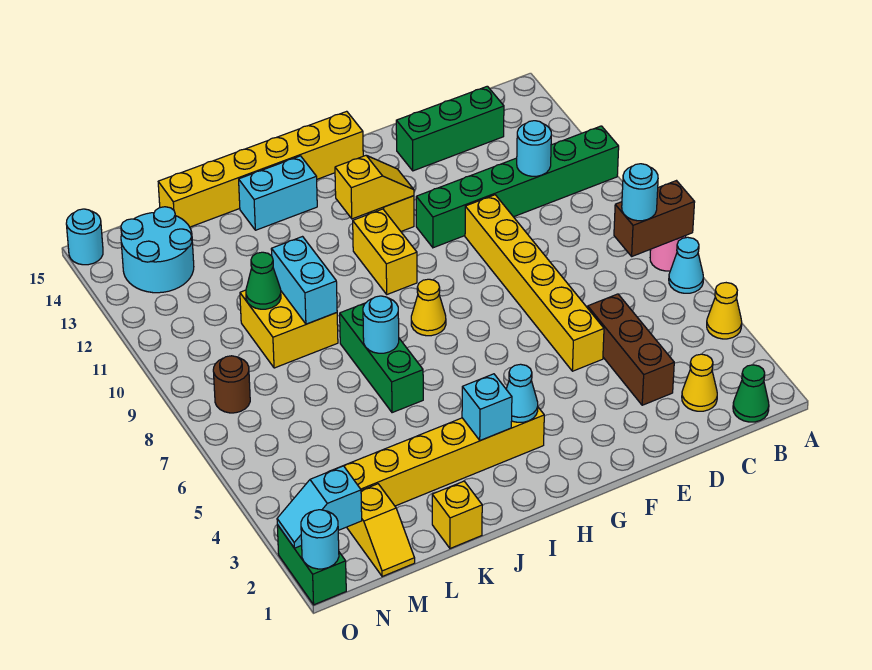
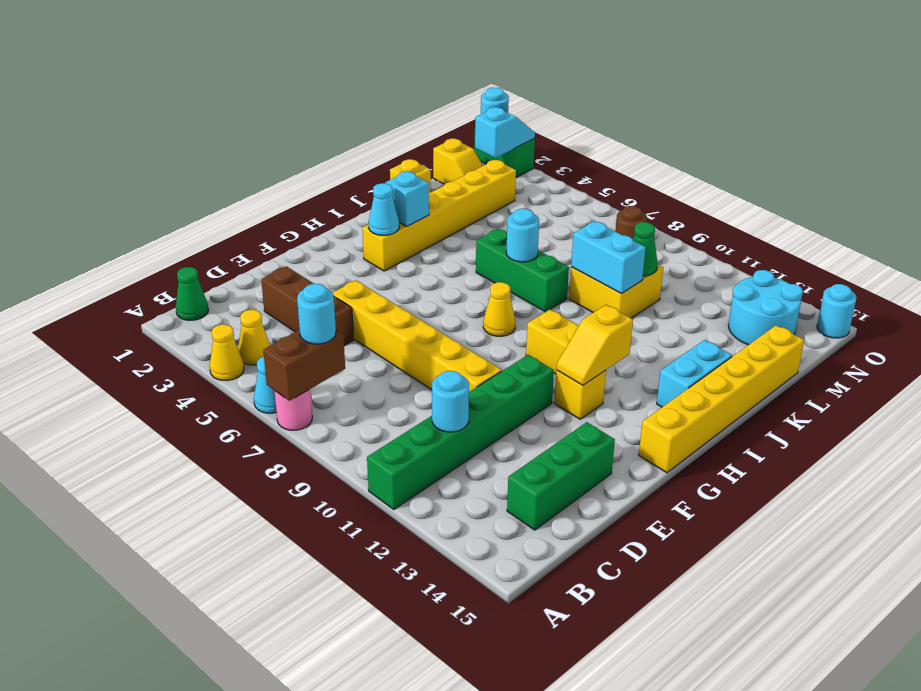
yellow cone C2 level 1 -> yellow cone B4 level 1
yellow slope M1:M2 level 1 top 2 -> yellow slope M1:M2 level 1 top 1

